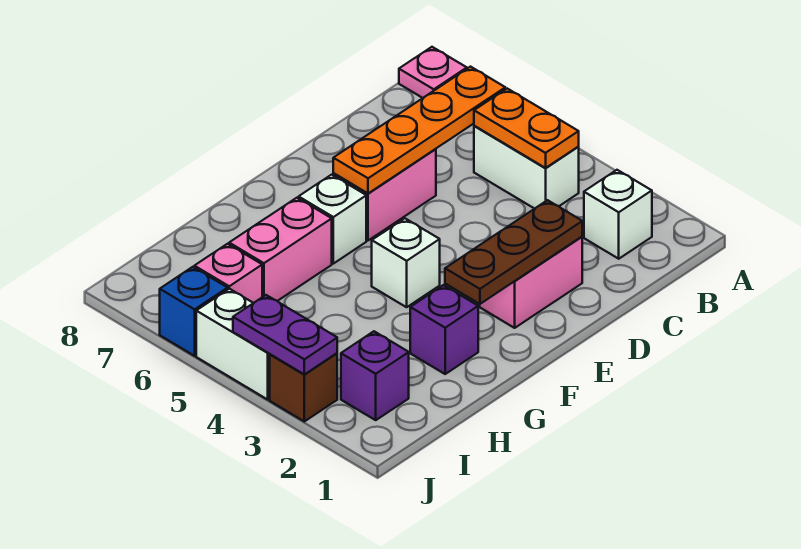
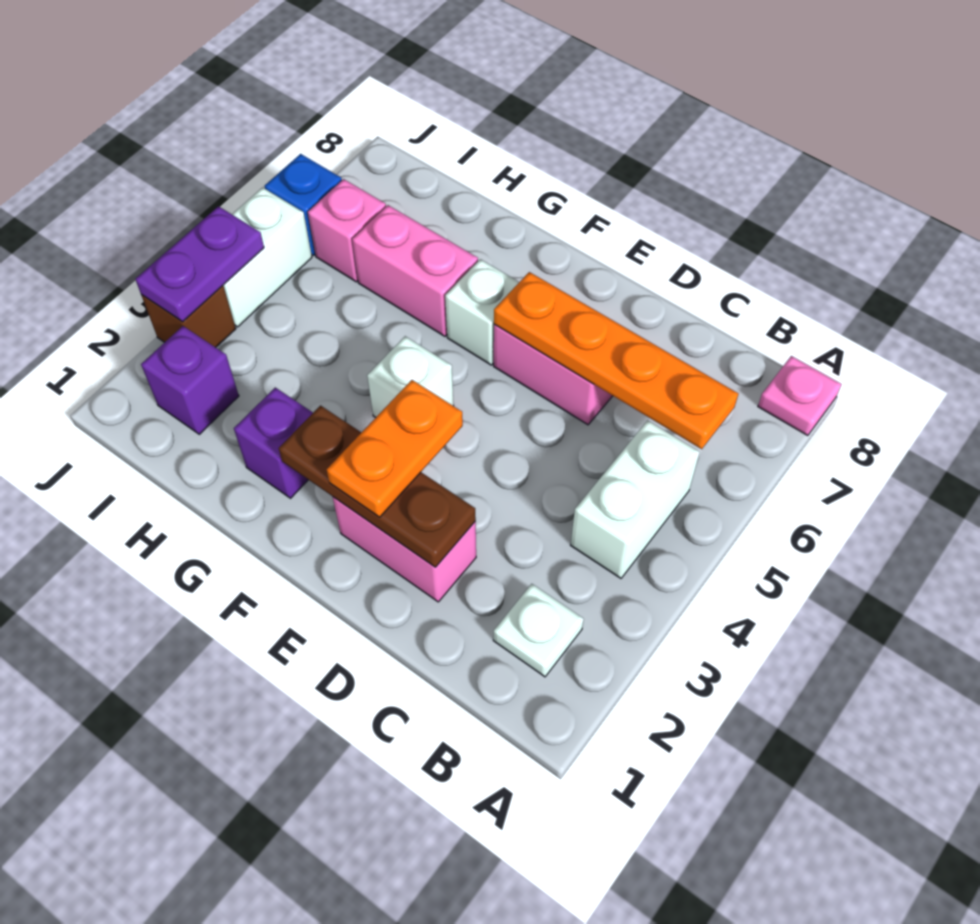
white brick B2 level 1 -> white plate B2 level 1
orange plate B4:B5 level 2 -> orange plate E2:E3 level 3

